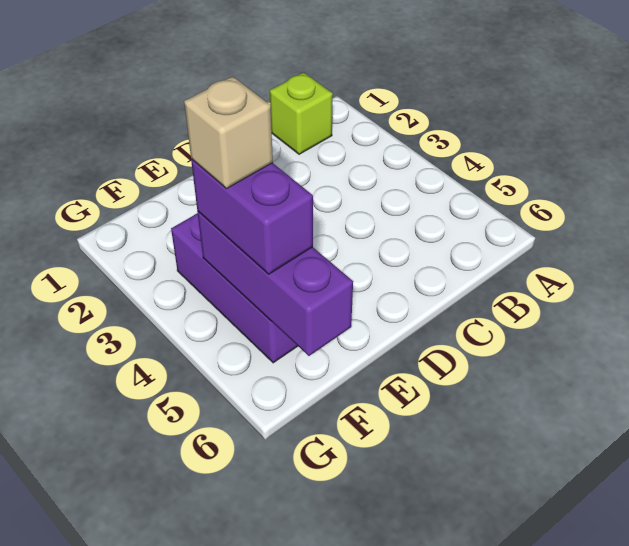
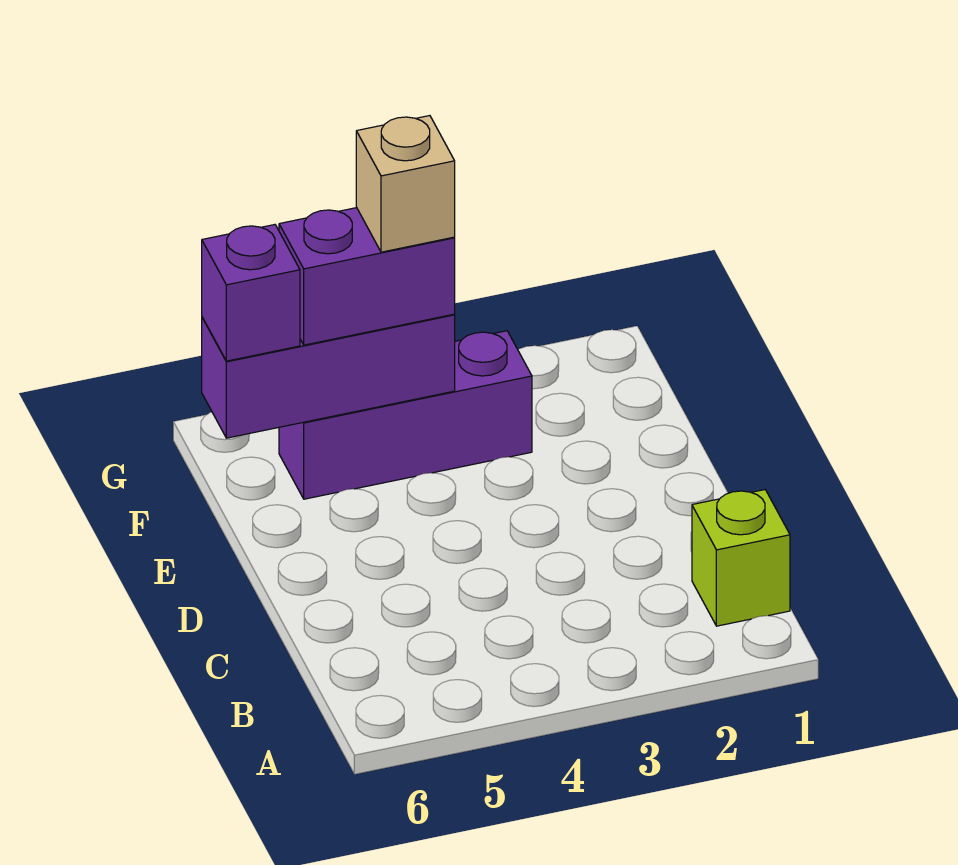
none -> purple brick F6 level 3

